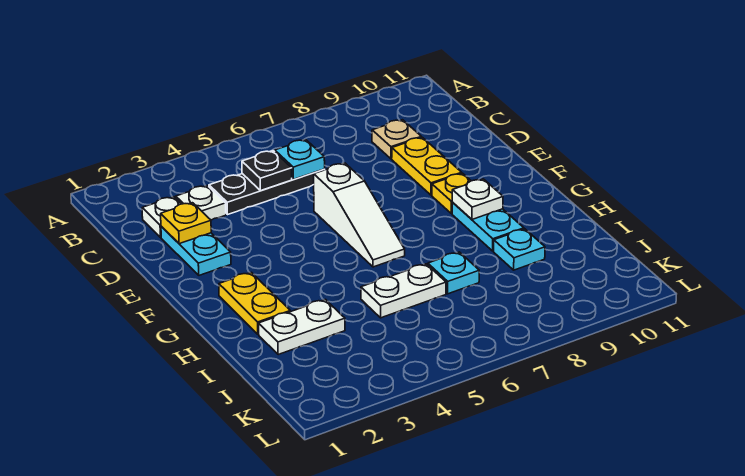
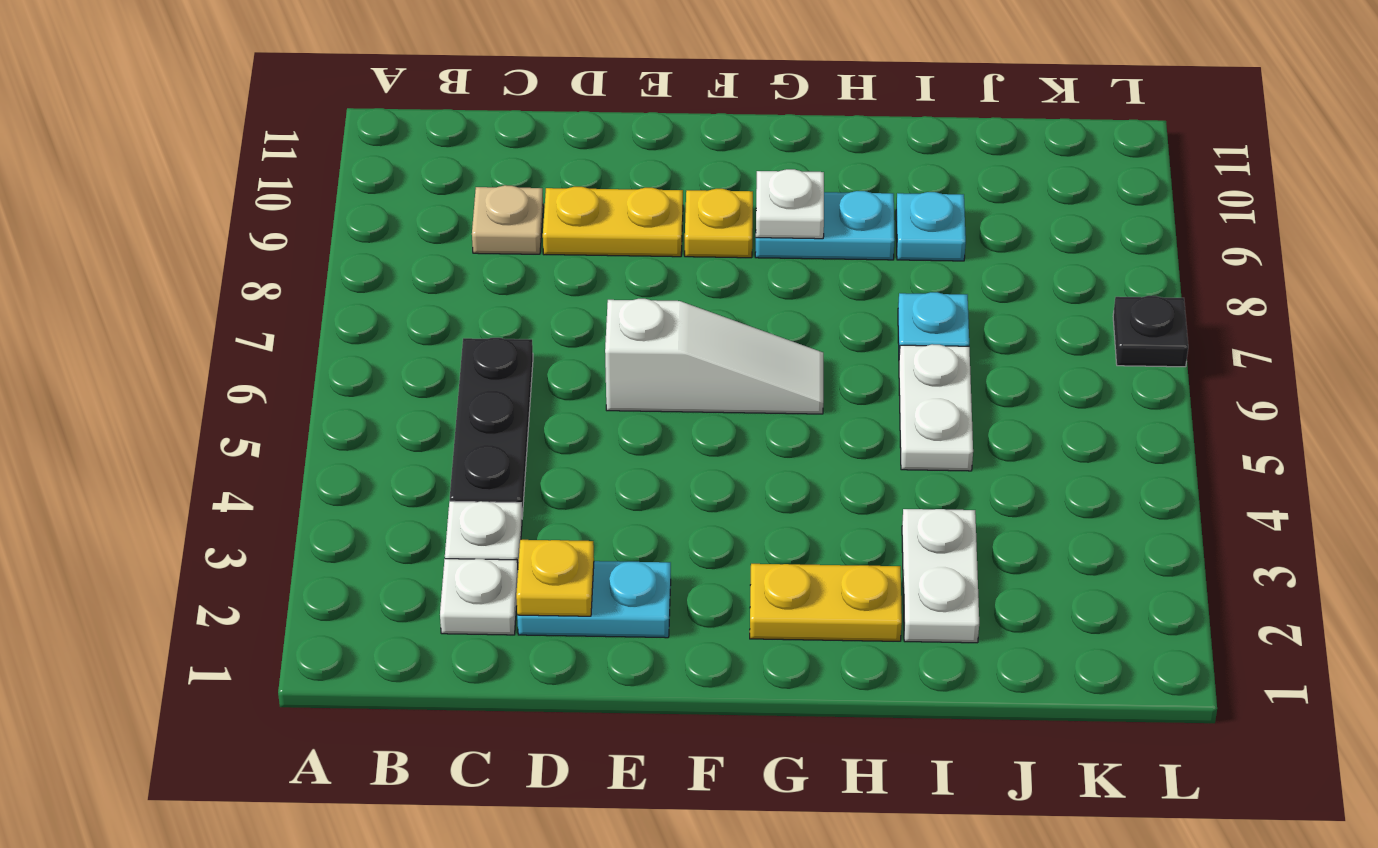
black plate C5 level 2 -> black plate L7 level 1
cyan plate C6 level 2 -> none

